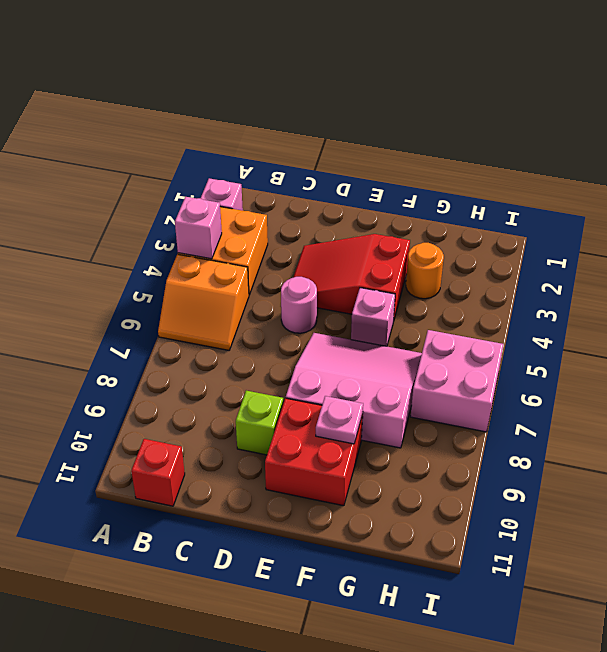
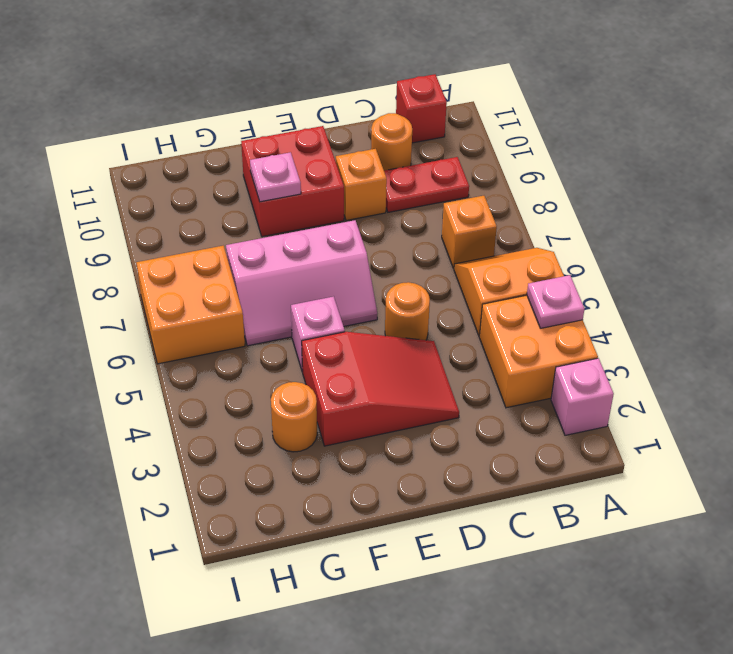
pink brick A4 level 2 -> pink plate A4 level 2
none -> orange brick B7 level 1
none -> red plate B9:C9 level 1
none -> orange round brick C10 level 1
pink round brick D5 level 1 -> orange round brick D5 level 1
lime brick D9 level 1 -> orange brick D9 level 1
pink slope E6:G8 level 1 top 8 -> pink slope E6:G7 level 1 top 7
pink brick H6:I7 level 1 -> orange brick H6:I7 level 1

